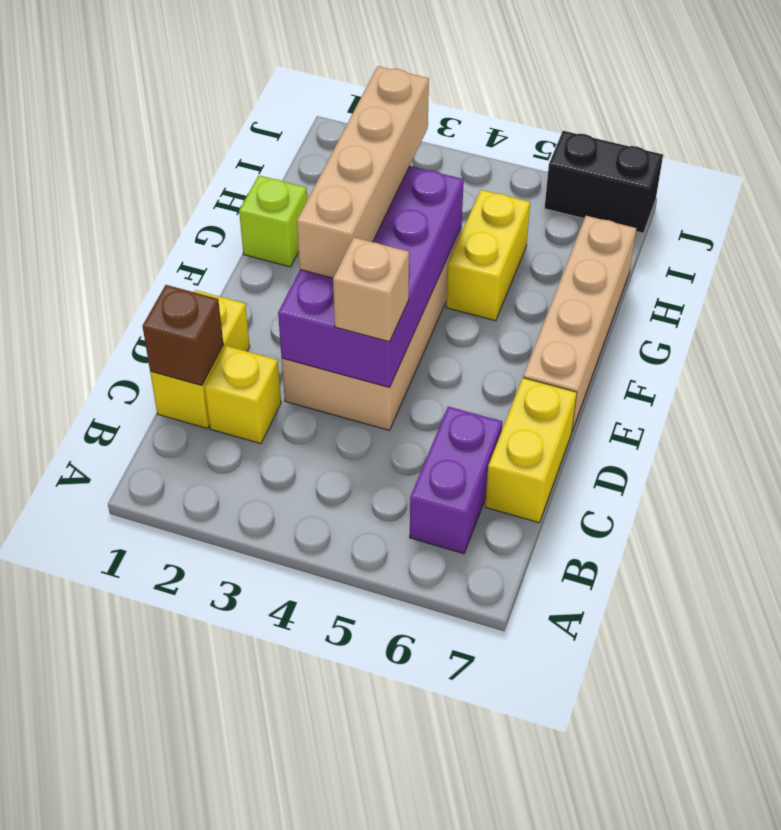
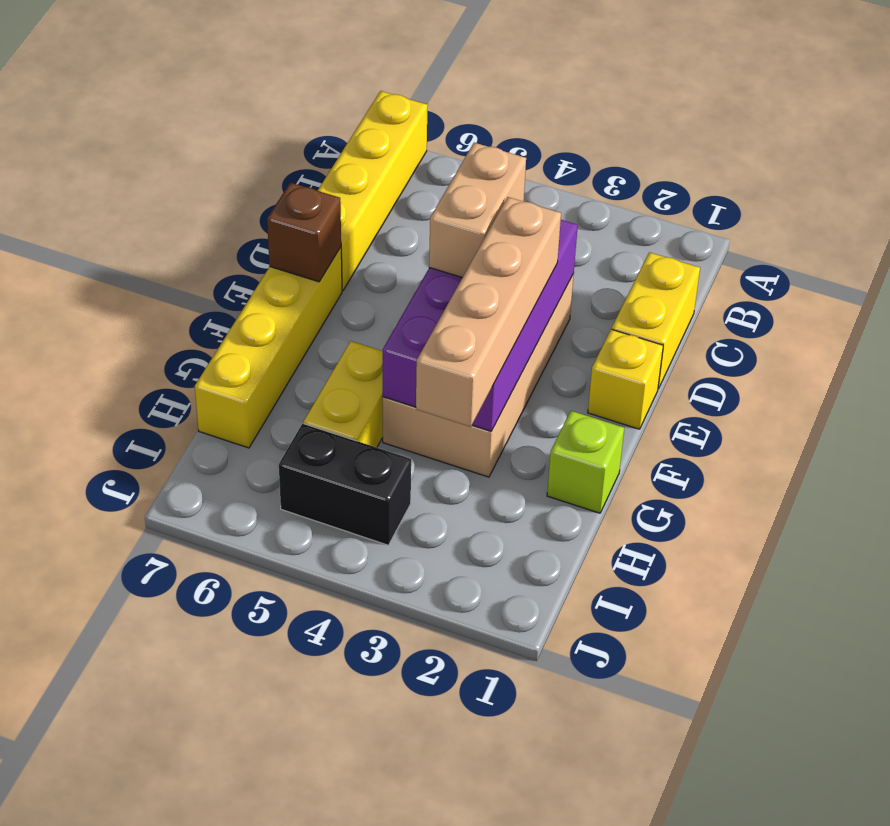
purple brick B6:C6 level 1 -> none
brown brick C1 level 2 -> brown brick E7 level 2
yellow brick C2 level 1 -> yellow brick E1 level 1
yellow brick C7:D7 level 1 -> yellow brick A7:D7 level 1
tan brick D4 level 3 -> tan brick D4:E4 level 3
tan brick E7:H7 level 1 -> yellow brick E7:H7 level 1
black brick J6:J7 level 1 -> black brick I4:I5 level 1

